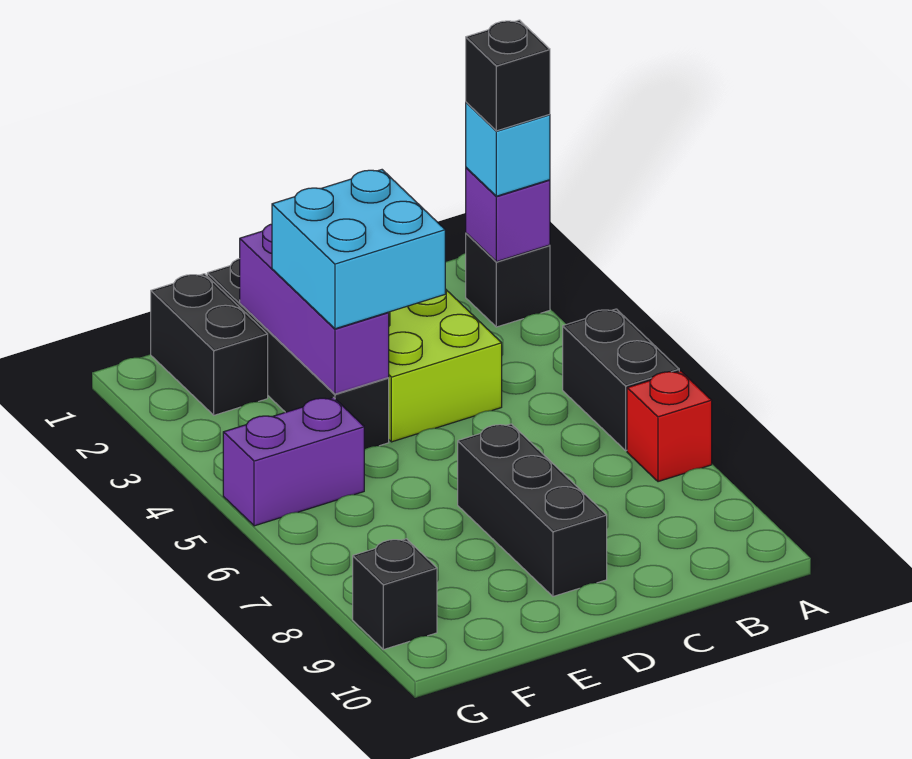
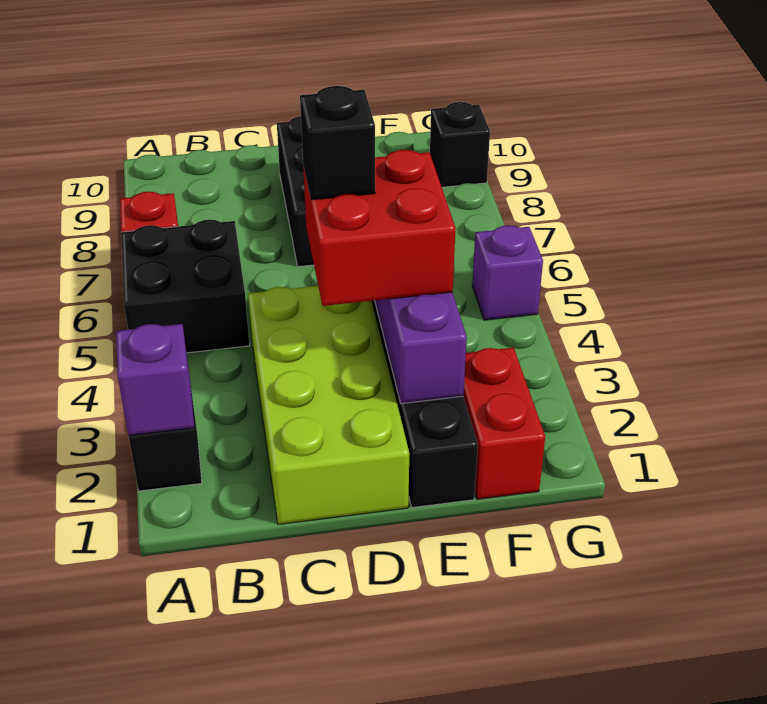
cyan brick A2 level 3 -> none
black brick A2 level 4 -> black brick D4 level 4
black brick A5:A6 level 1 -> black brick A5:B6 level 1
cyan brick D3:E4 level 3 -> red brick D3:E4 level 3
black brick F1:F2 level 1 -> red brick F1:F2 level 1
purple brick F5:G5 level 1 -> purple brick G5 level 1

